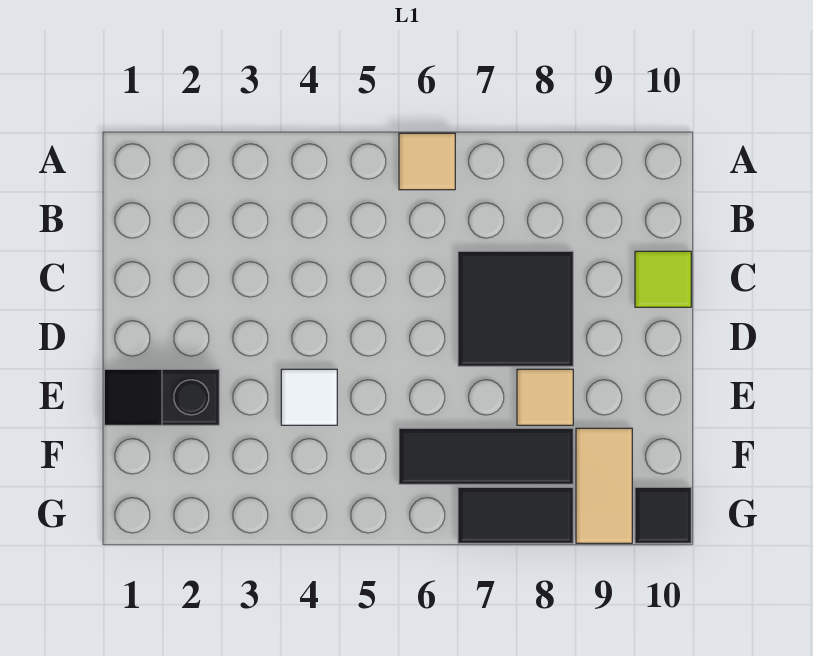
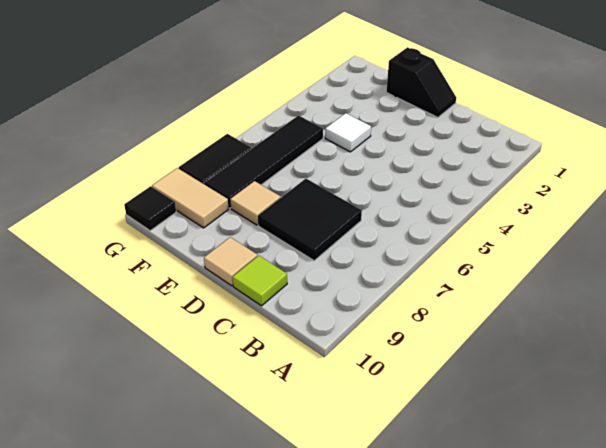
tan tile A6 level 1 -> tan tile D10 level 1
black slope E1:E2 level 1 top 2 -> black slope D1:E1 level 1 top E
black tile F6:F8 level 1 -> black tile F5:F8 level 1

